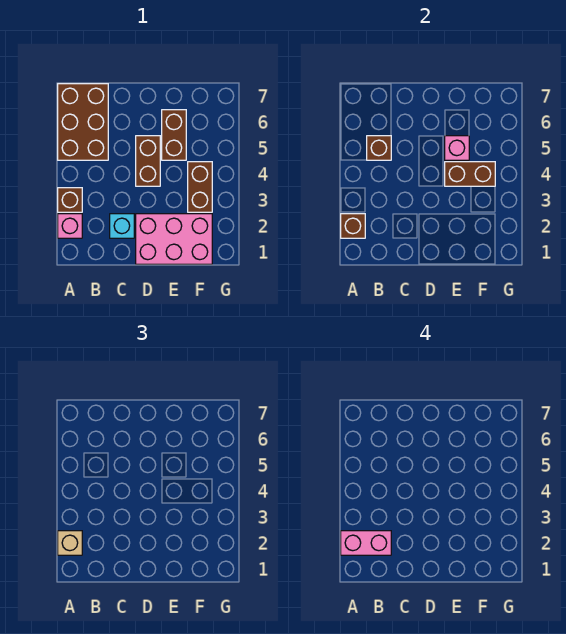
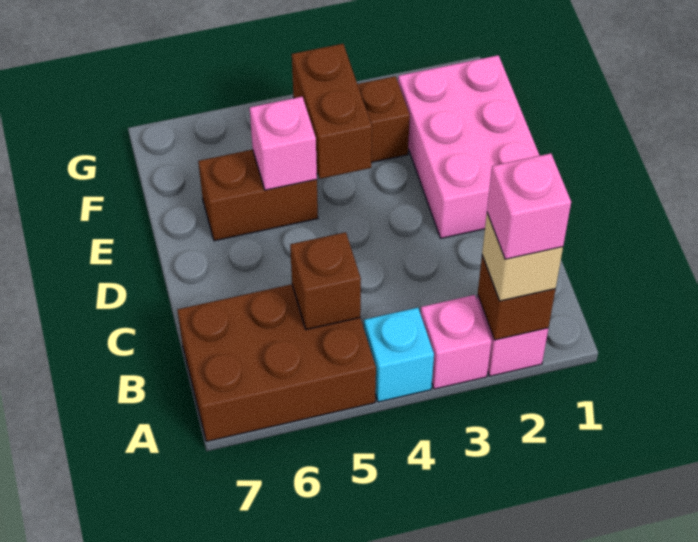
pink brick A2:B2 level 4 -> pink brick A2 level 4
brown brick A3 level 1 -> pink brick A3 level 1
cyan brick C2 level 1 -> cyan brick A4 level 1
brown brick D4:D5 level 1 -> none

